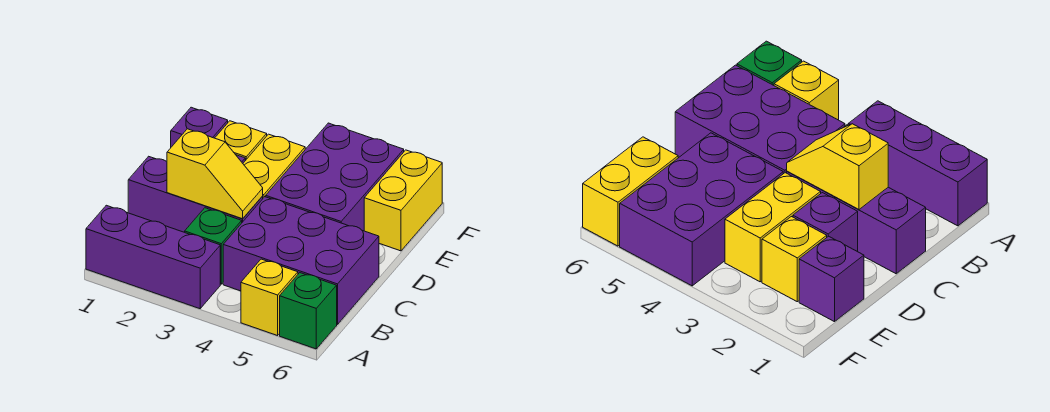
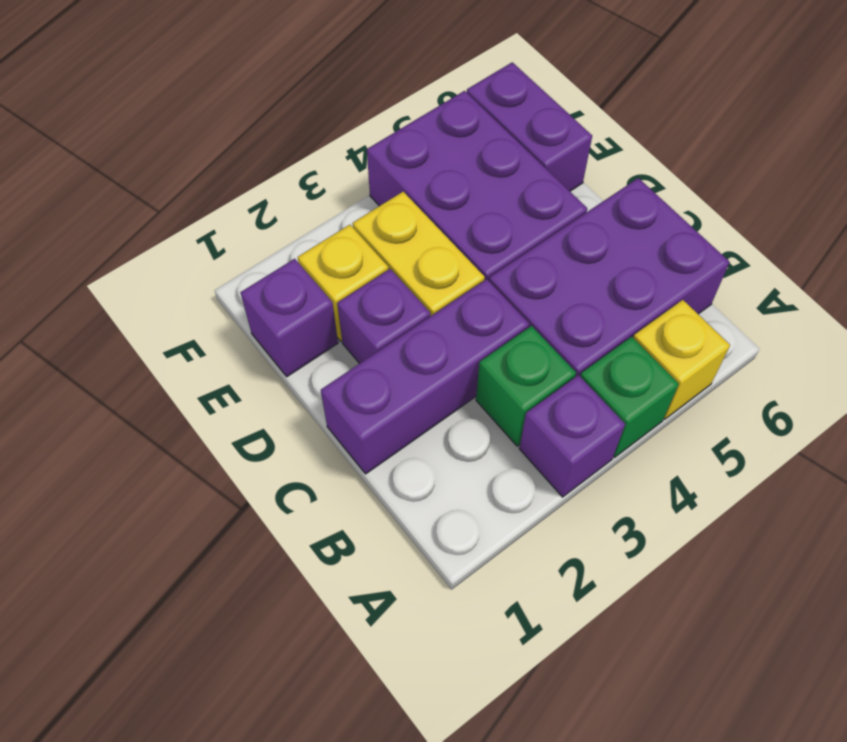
purple brick A1:A3 level 1 -> purple brick A3 level 1
green brick A6 level 1 -> green brick A4 level 1
yellow slope C2:C3 level 2 top 2 -> none
yellow brick E6:F6 level 1 -> purple brick E6:F6 level 1

